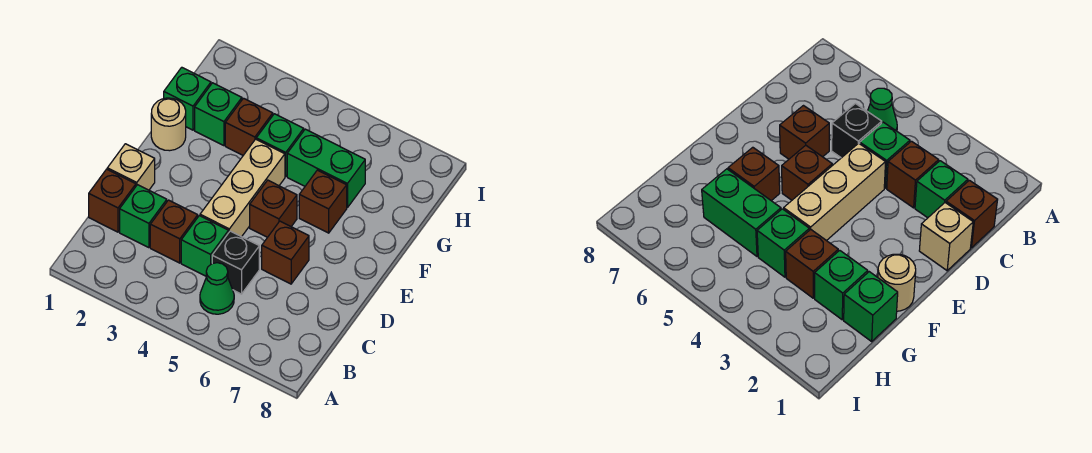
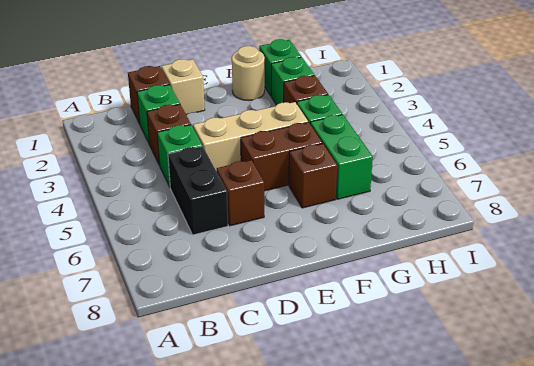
green cone B5 level 1 -> none
black brick C5 level 1 -> black brick C5:C6 level 1
brown brick E5 level 1 -> brown brick E5:F5 level 1

